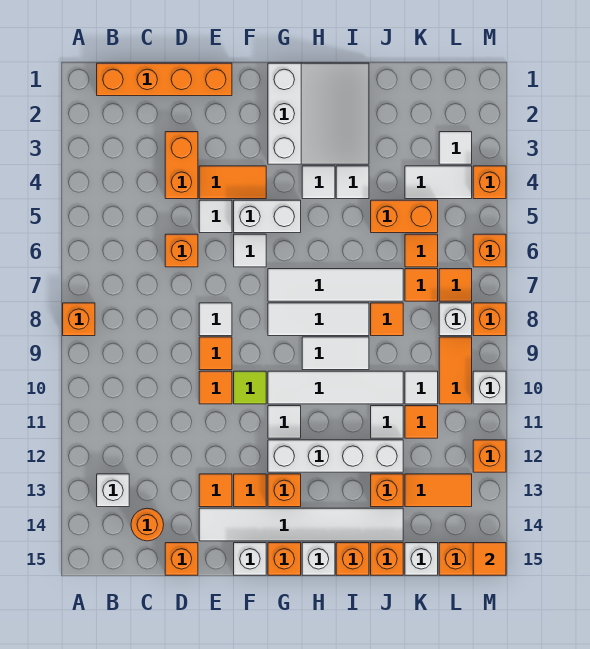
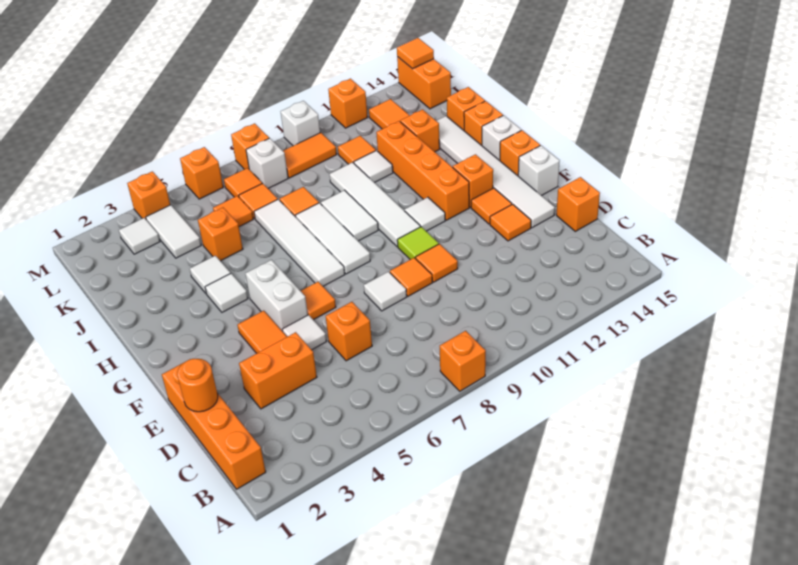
white brick B13 level 1 -> none
orange round brick C14 level 1 -> orange round brick D1 level 2
white tile F6 level 1 -> orange tile F6 level 1
white slope G1:I3 level 1 top G -> none
white brick G12:J12 level 1 -> orange brick G12:J12 level 1
orange brick J5:K5 level 1 -> orange brick J5 level 1
white tile K10 level 1 -> none
white brick K15 level 1 -> none

